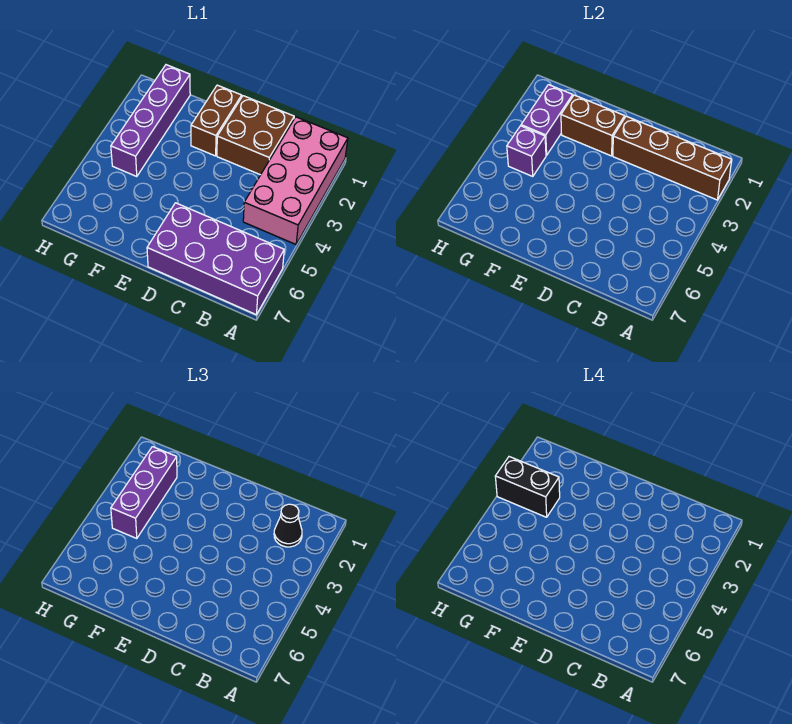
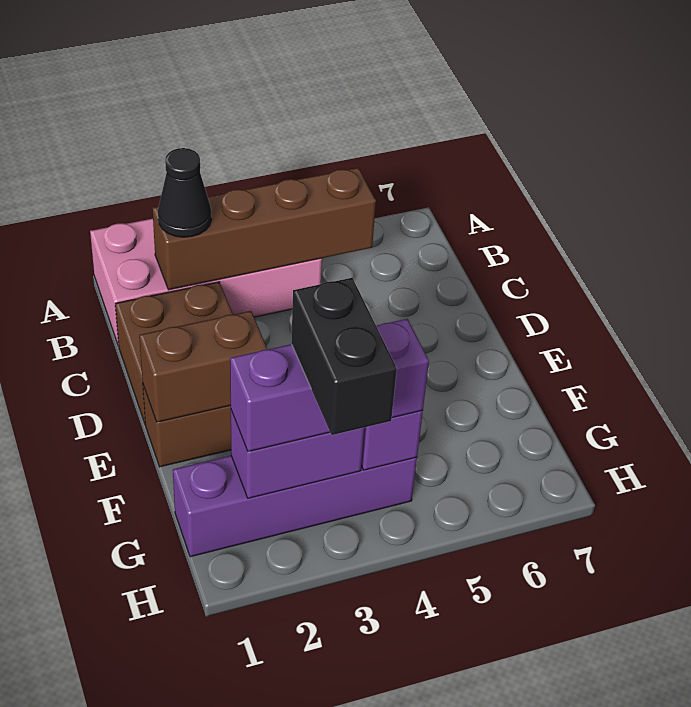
brown brick A2:D2 level 2 -> brown brick B2:B5 level 2
purple brick A6:D7 level 1 -> none
brown brick E2:F2 level 2 -> brown brick E1:E2 level 2

